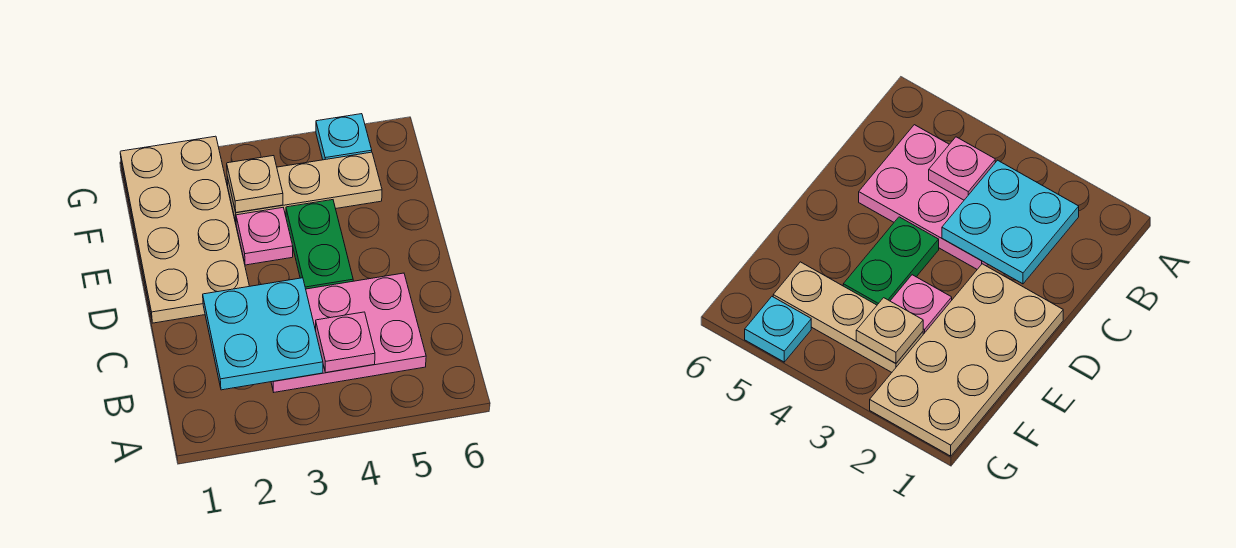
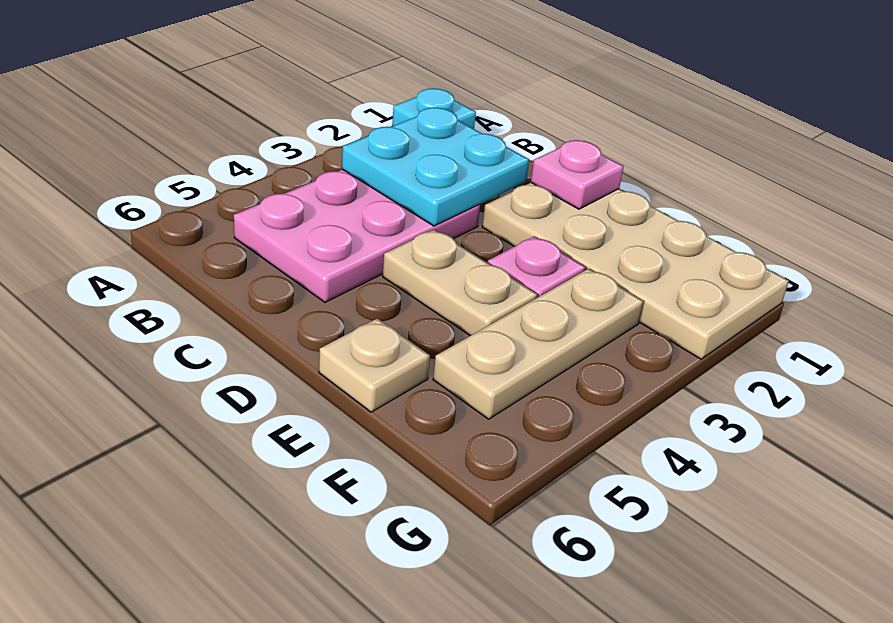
pink plate B4 level 2 -> pink plate D1 level 2
green plate D4:E4 level 1 -> tan plate D4:E4 level 1
tan plate F3 level 2 -> tan plate E6 level 1
cyan plate G5 level 1 -> cyan plate A1 level 1

